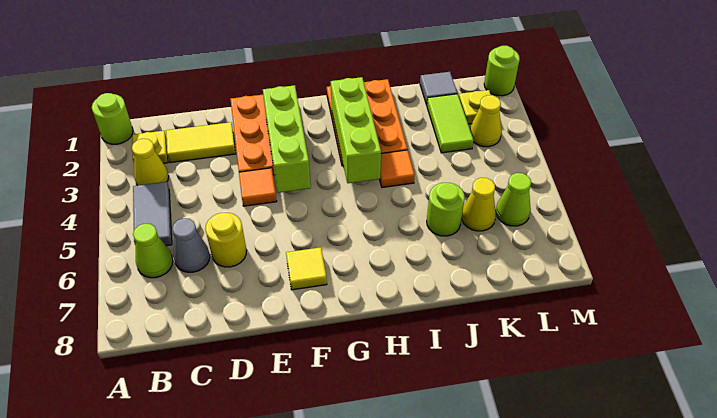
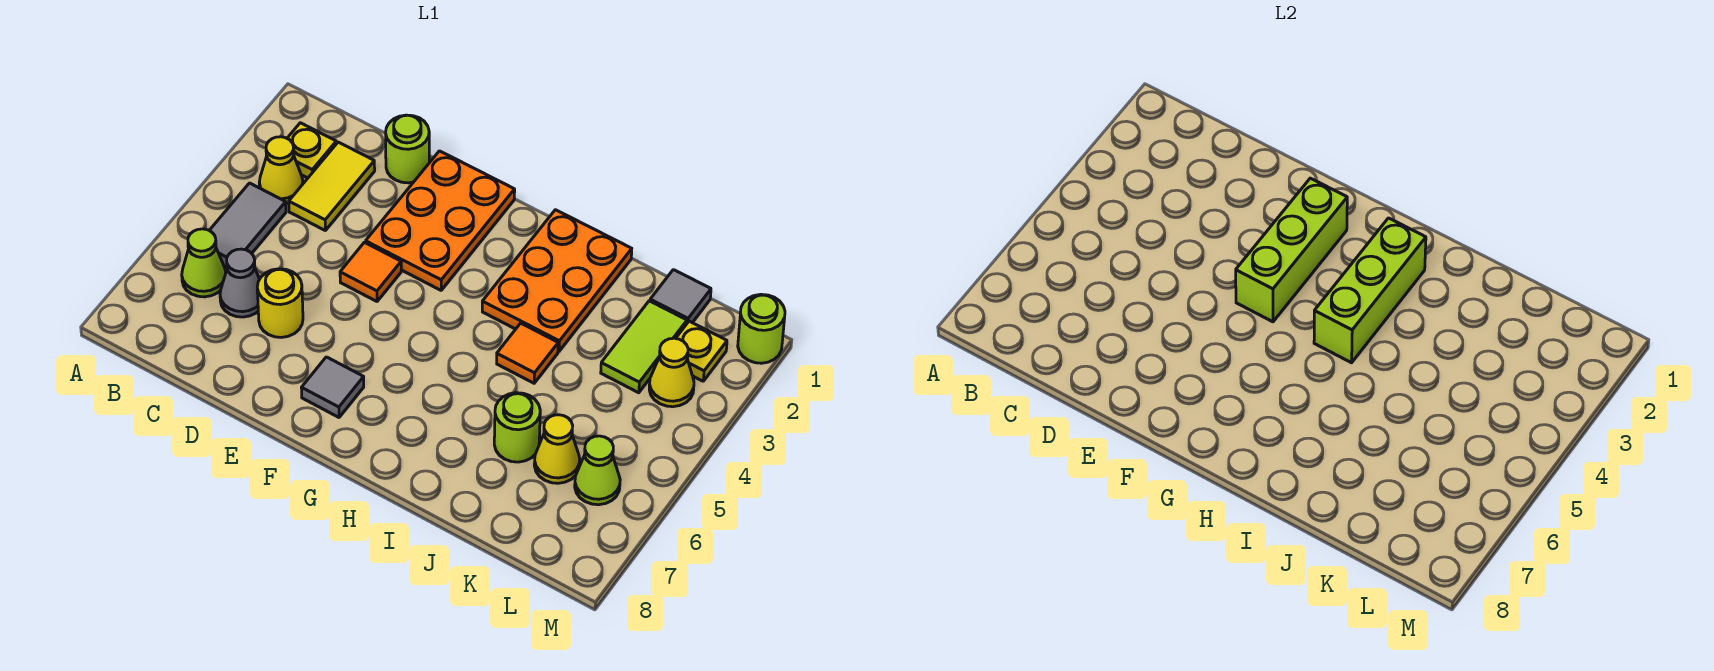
lime round brick A1 level 1 -> lime round brick D1 level 1
yellow tile C2:D2 level 1 -> yellow tile C2:C3 level 1
yellow tile F7 level 1 -> grey tile F7 level 1

